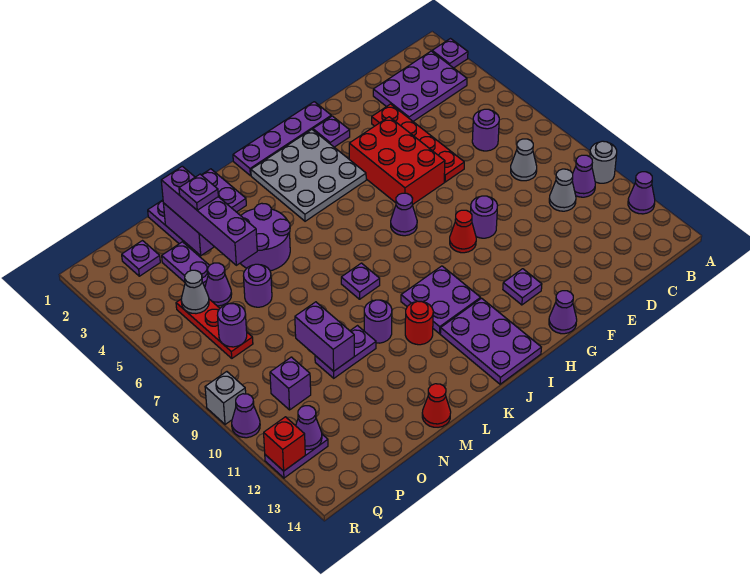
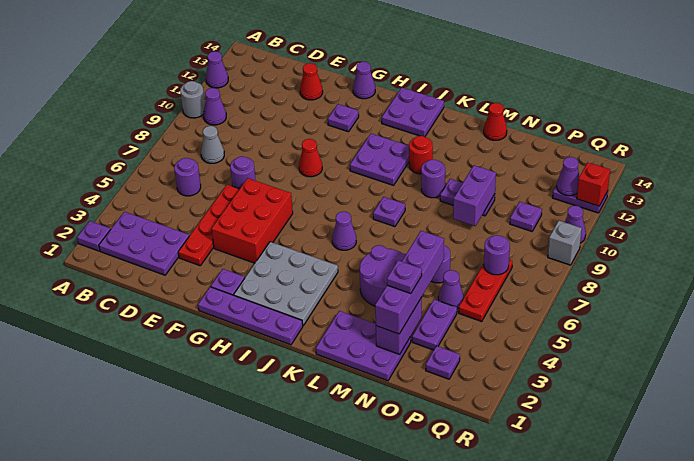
grey cone C10 level 1 -> none
none -> red cone E13 level 1
purple round brick F9 level 1 -> purple round brick E7 level 1
purple cone H7 level 1 -> purple cone J6 level 1
purple plate I12:J14 level 1 -> purple plate I13:J14 level 1
grey cone P5 level 2 -> none
purple brick P10 level 1 -> purple plate P10 level 1

